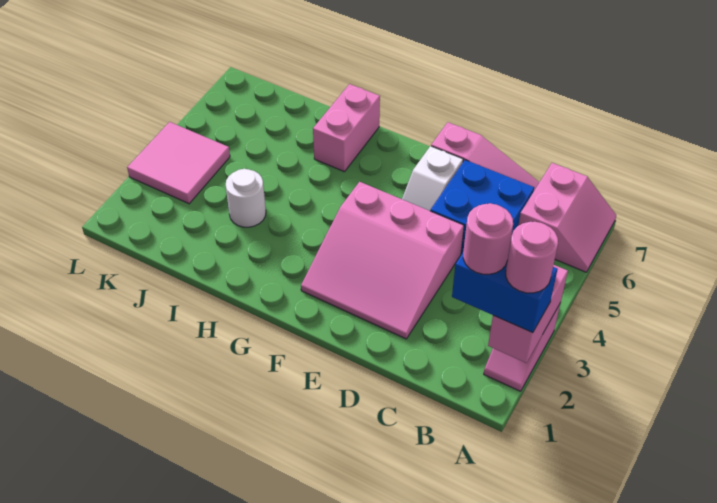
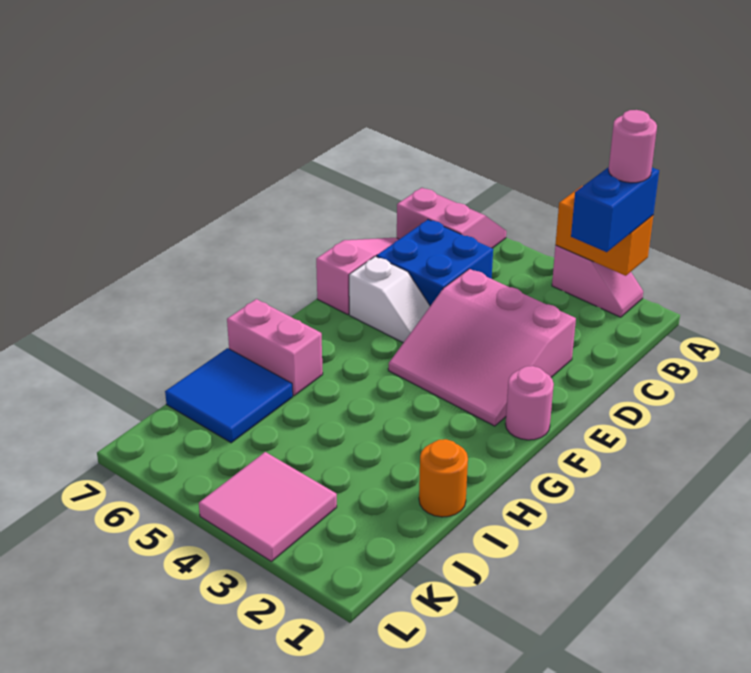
pink brick A2:A3 level 2 -> orange brick A2:A3 level 2
pink round brick B2 level 4 -> pink round brick F1 level 1
pink slope D2:F4 level 1 top 4 -> pink slope D2:F4 level 1 top D
none -> orange round brick I1 level 1
white round brick I3 level 1 -> none
none -> blue tile I6:J7 level 1

